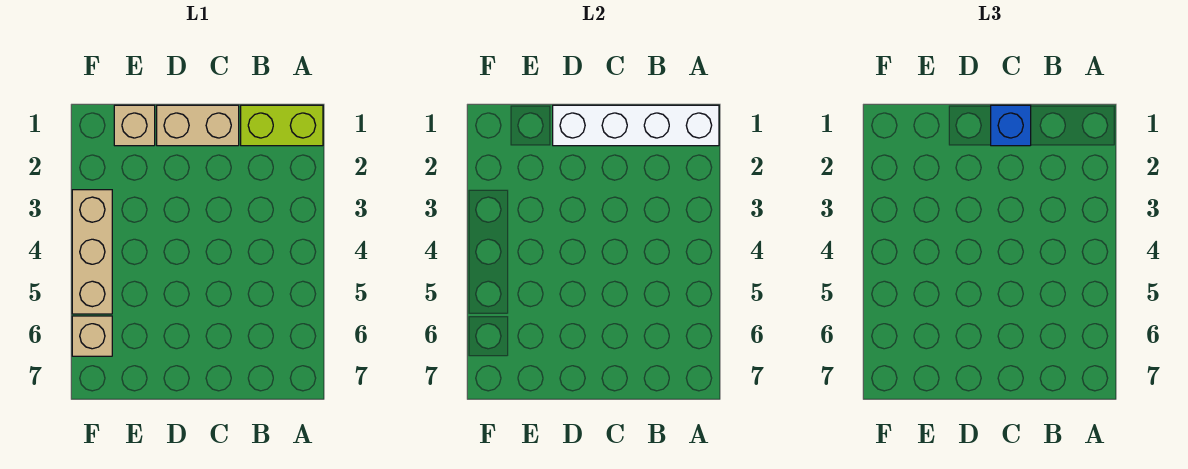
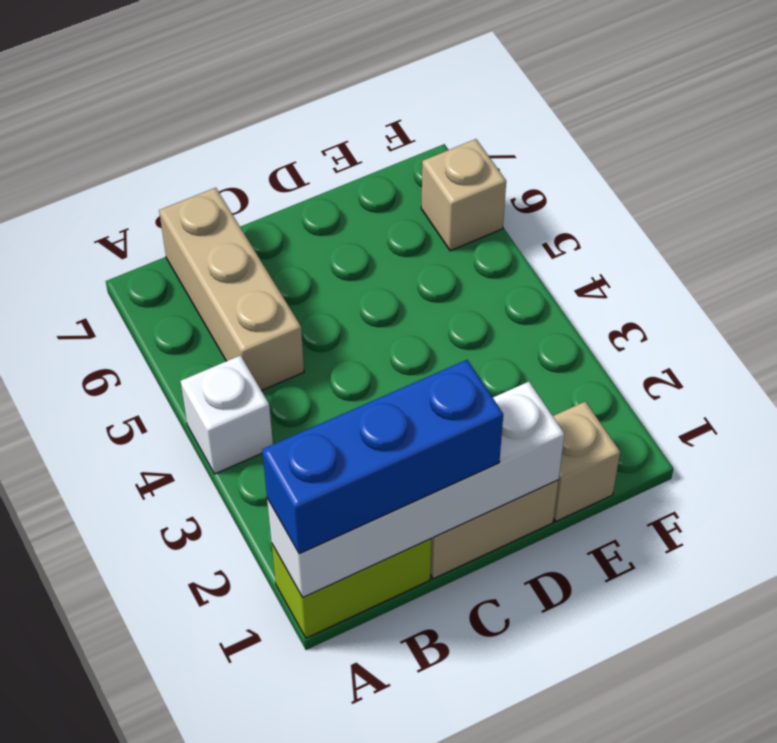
none -> white brick A4 level 1
blue brick C1 level 3 -> blue brick A1:C1 level 3
tan brick F3:F5 level 1 -> tan brick B5:B7 level 1

